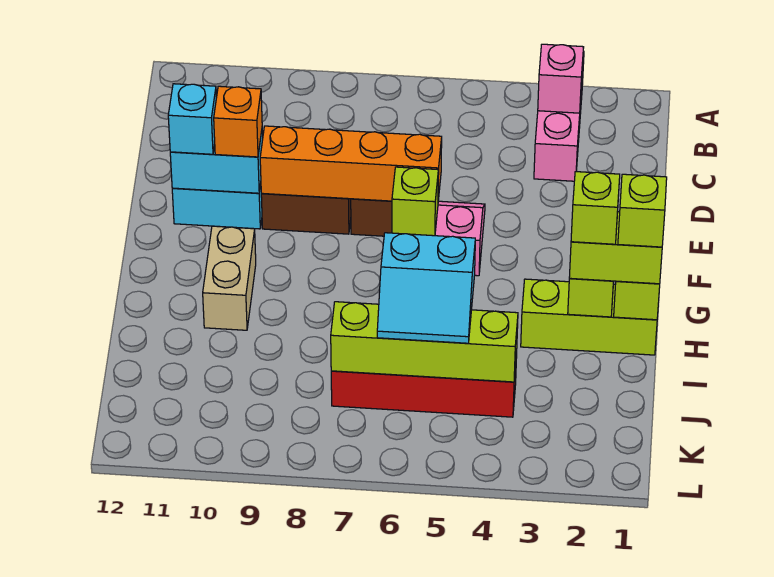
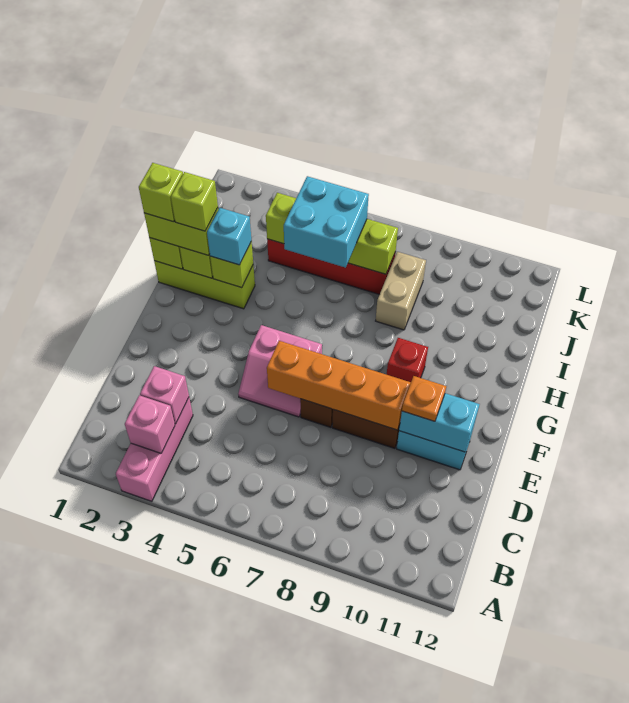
none -> pink brick C3 level 2
orange brick E10 level 3 -> orange plate E10 level 3
cyan brick E11 level 3 -> cyan brick H3 level 3
lime brick F6 level 2 -> lime brick H3 level 2
none -> red brick G9 level 1
tan brick G10:H10 level 1 -> tan brick I8:J8 level 1
cyan slope I5:J6 level 3 top I -> cyan brick I5:J6 level 3

